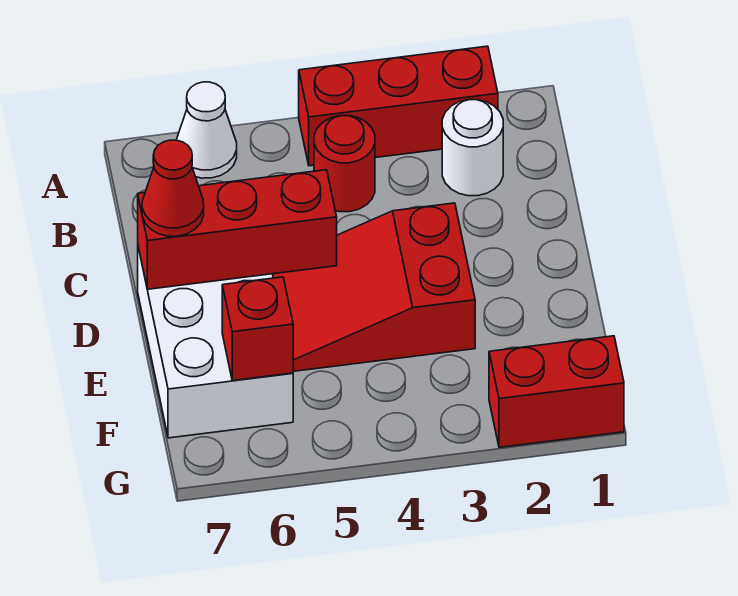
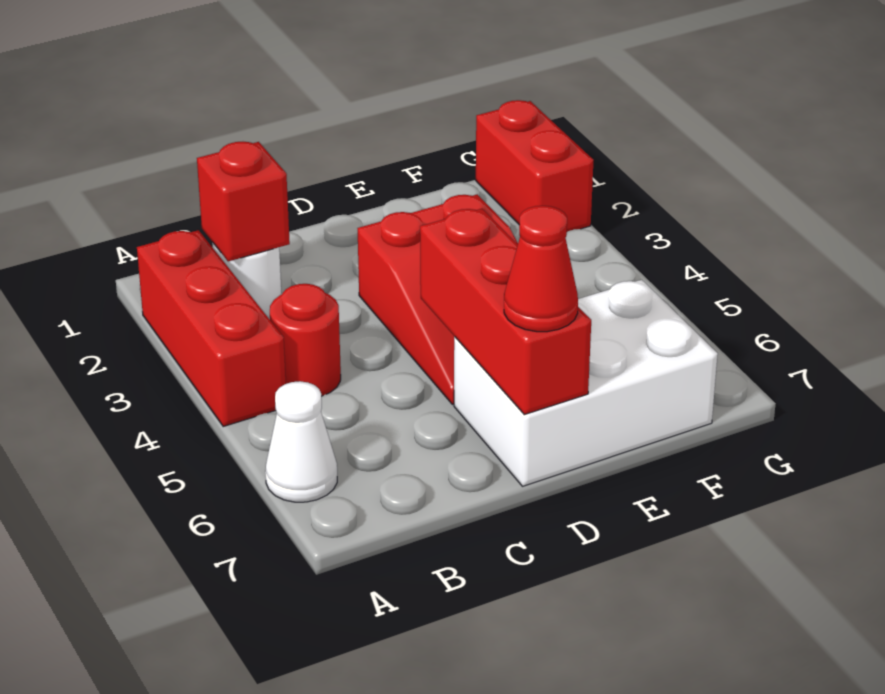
red brick F6 level 2 -> red brick B2 level 2

